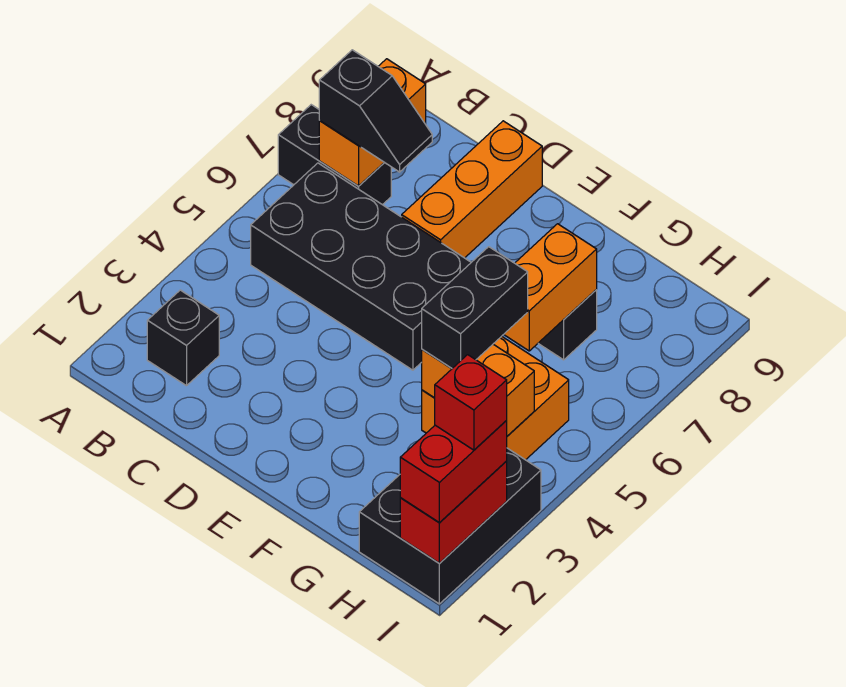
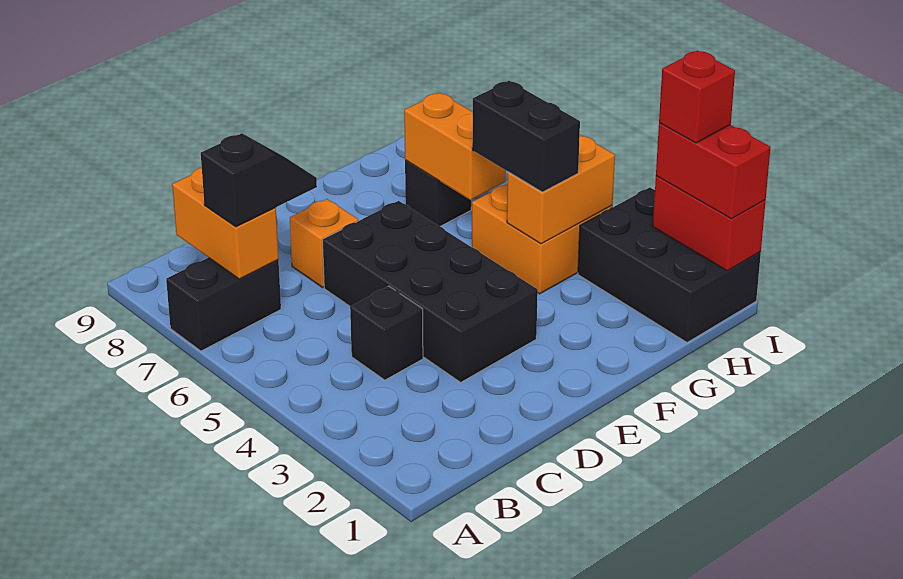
black brick B2 level 1 -> black brick C4 level 1
black brick B5:E6 level 1 -> black brick D3:E6 level 1
orange brick D7:D9 level 1 -> orange brick D7 level 1

